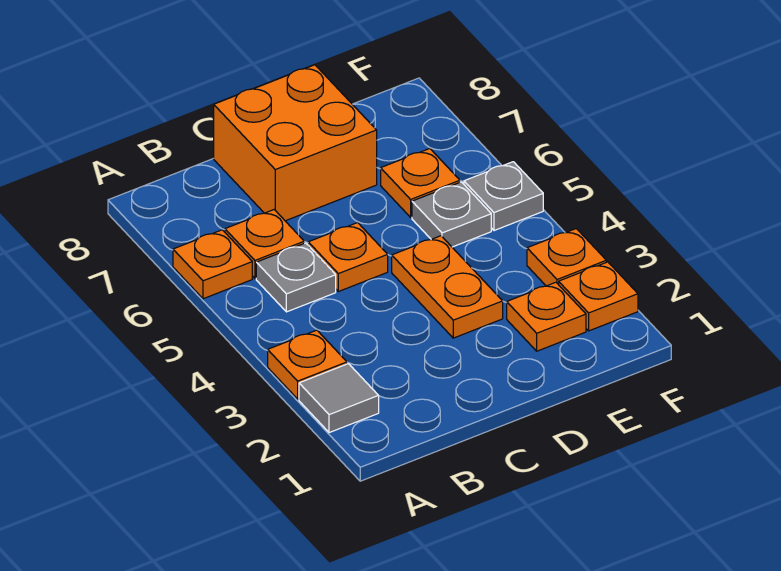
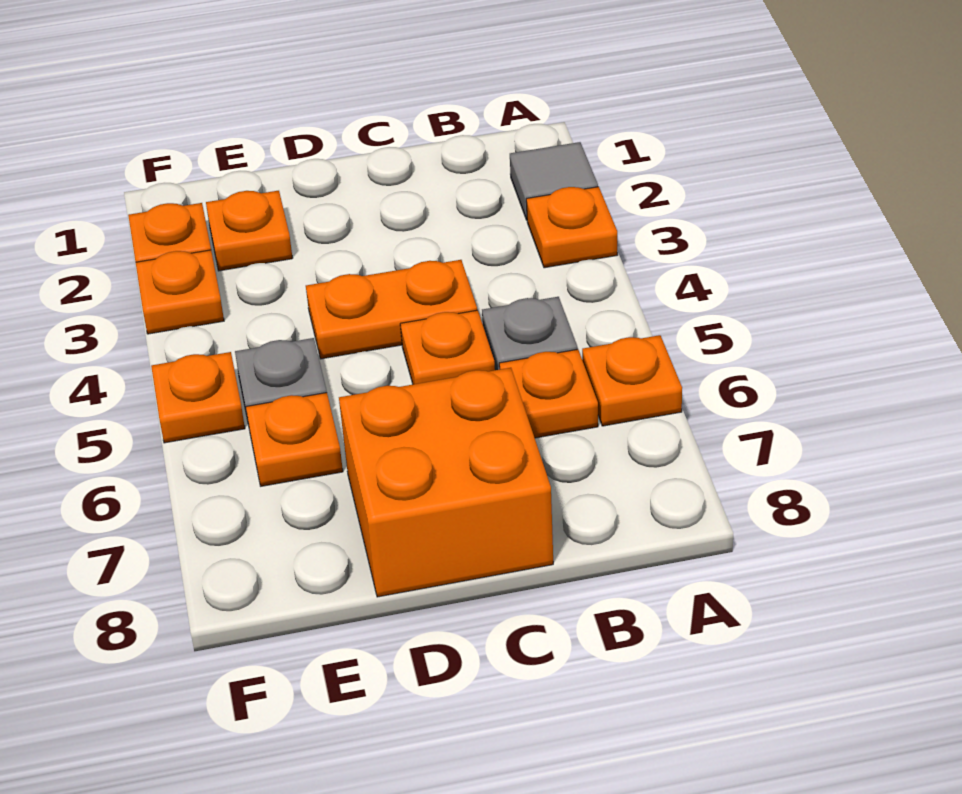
orange plate D3:D4 level 1 -> orange plate C4:D4 level 1
grey plate F5 level 1 -> orange plate F5 level 1

